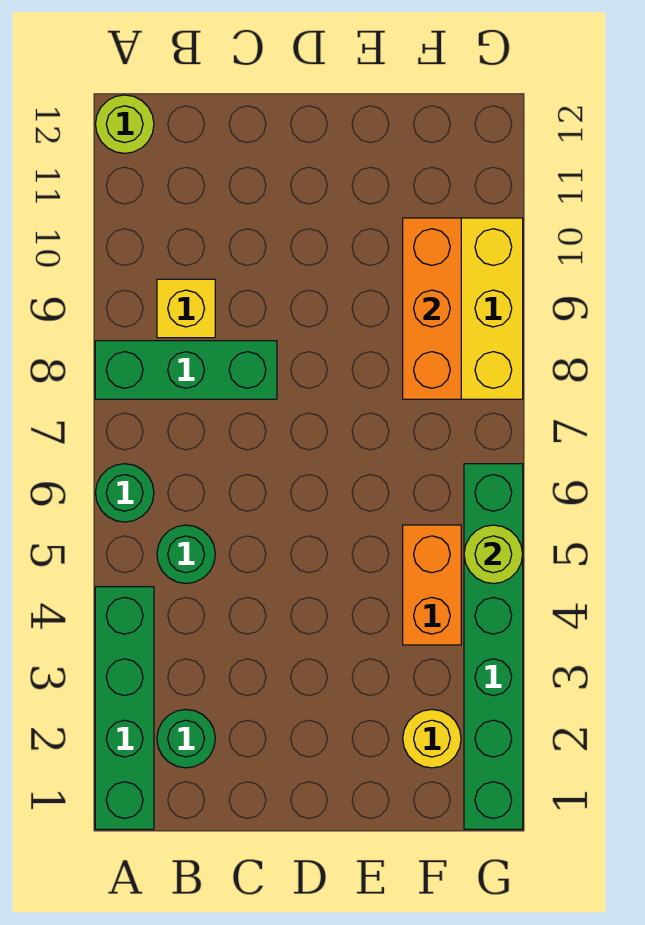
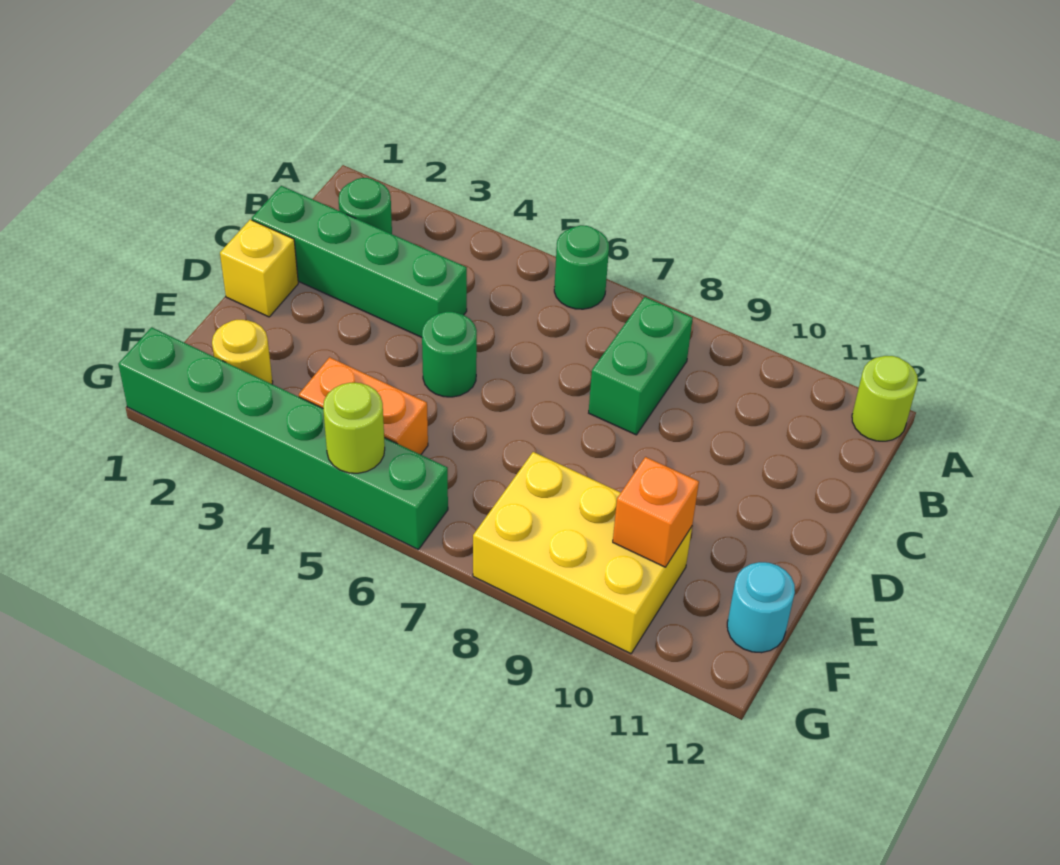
green brick A1:A4 level 1 -> green brick C1:C4 level 1
green brick A8:C8 level 1 -> green brick B8:C8 level 1
green round brick B5 level 1 -> green round brick D5 level 1
yellow brick B9 level 1 -> yellow brick D1 level 1
orange brick F8:F10 level 2 -> orange brick F10 level 2
none -> cyan round brick F12 level 1

